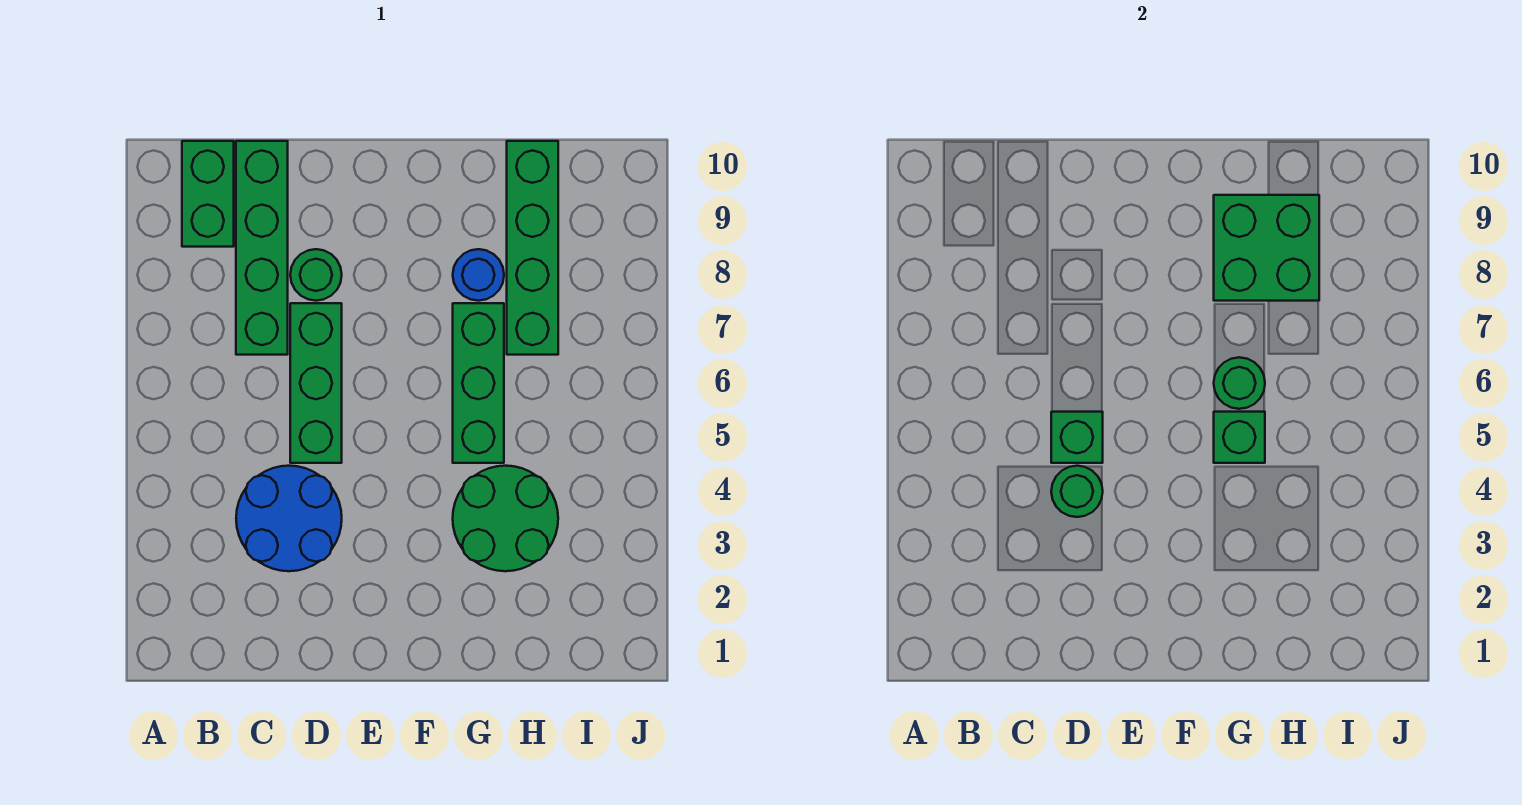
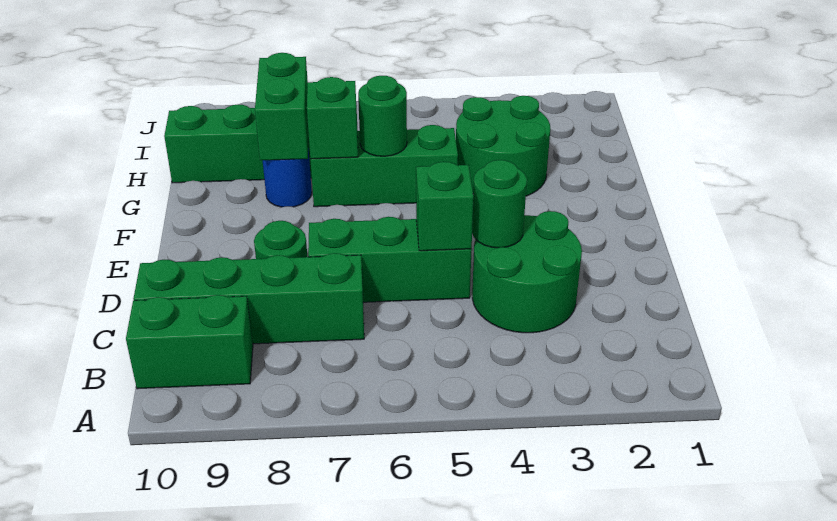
blue round brick C3:D4 level 1 -> green round brick C3:D4 level 1
green brick G5 level 2 -> green brick G7 level 2
green brick G8:H9 level 2 -> green brick G8:H8 level 2

